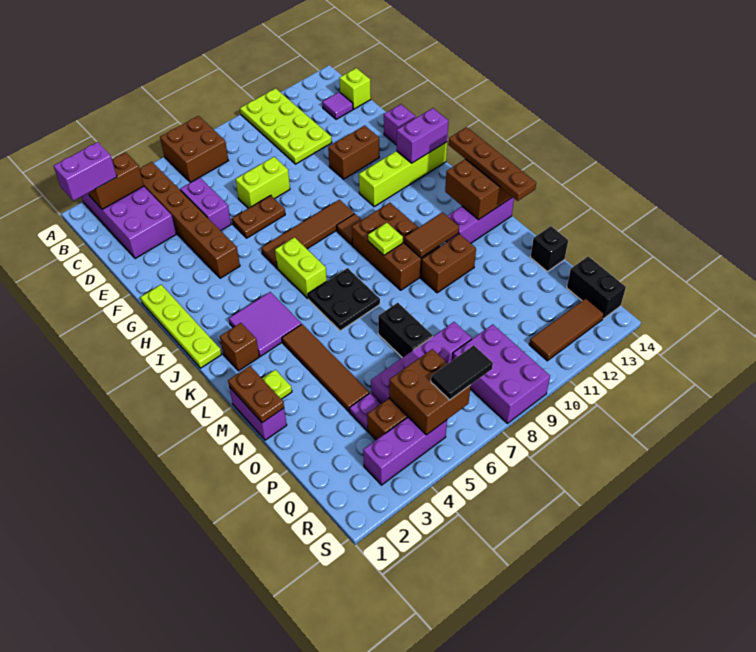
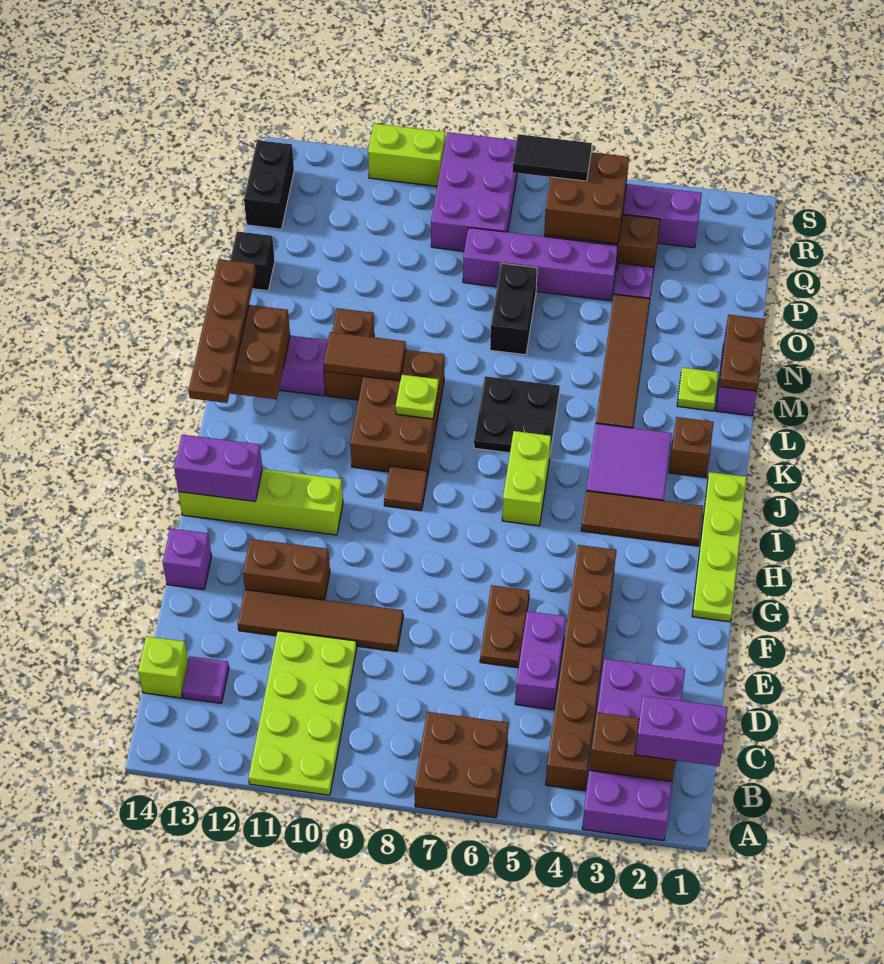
lime brick E7:E8 level 1 -> lime brick S10:S11 level 1
brown plate F6:F7 level 1 -> brown plate E6:F6 level 1
brown tile H6:H9 level 1 -> brown tile E9:E12 level 1
brown brick M10:M11 level 1 -> brown brick L11:M11 level 1
brown tile R11:R13 level 1 -> brown tile I2:I4 level 1

